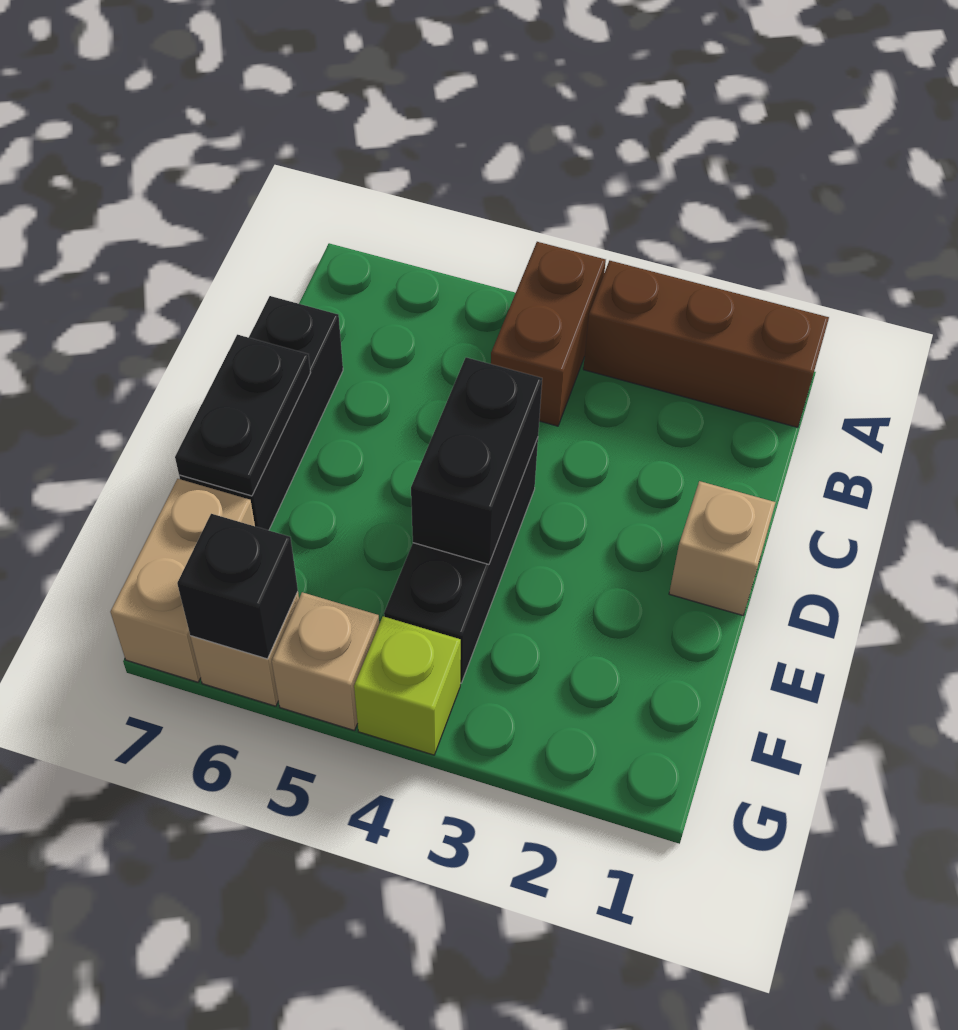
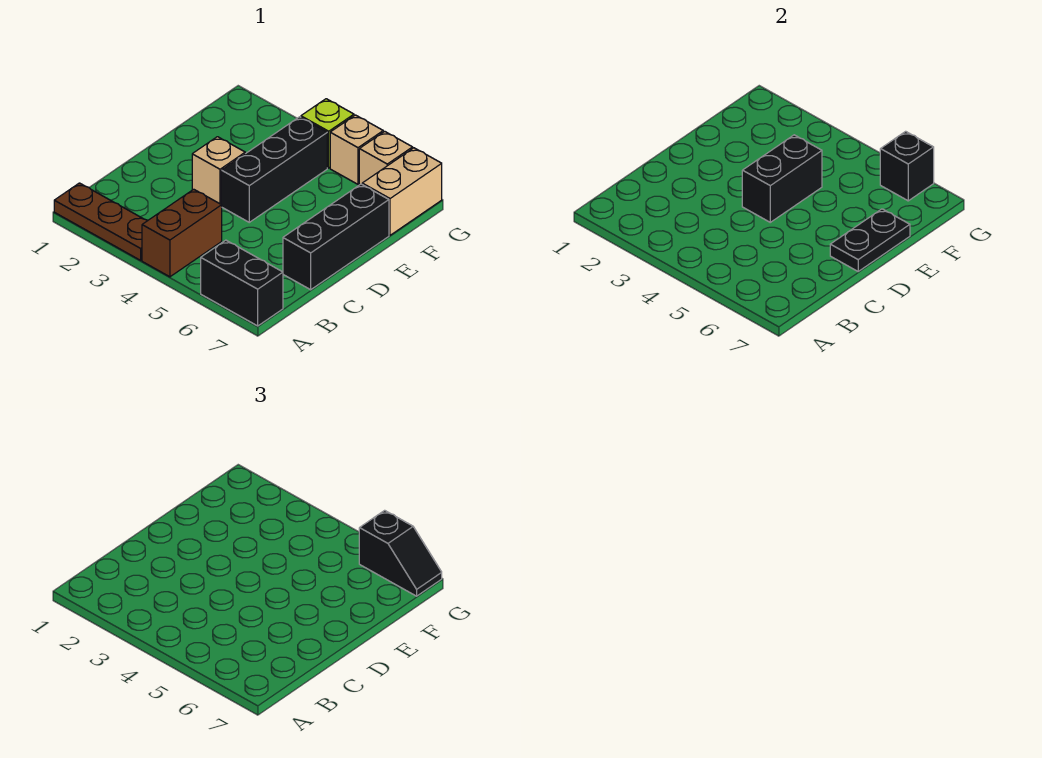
brown brick A1:A3 level 1 -> brown plate A1:A3 level 1
none -> black brick A6:A7 level 1
tan brick D1 level 1 -> tan brick D3 level 1
none -> black slope G6:G7 level 3 top 6

